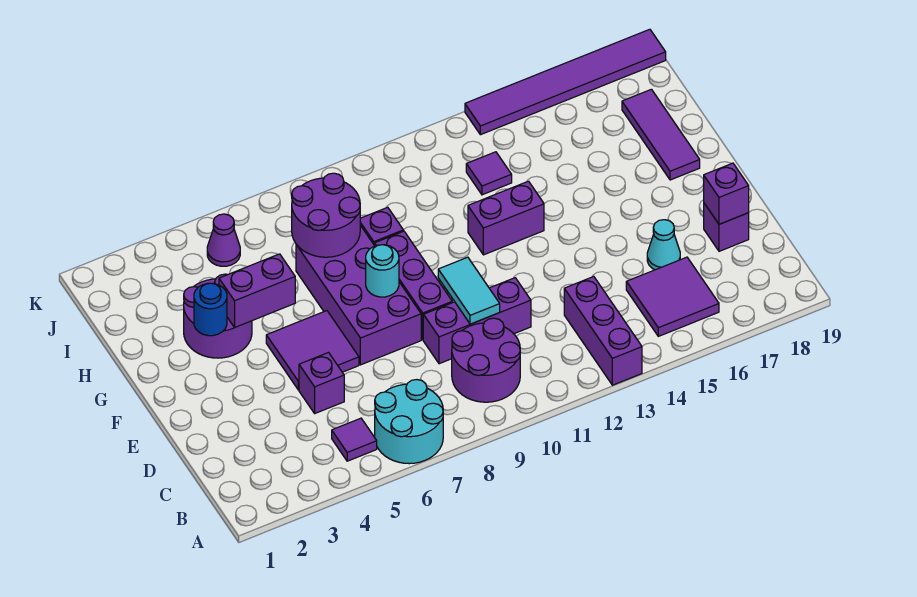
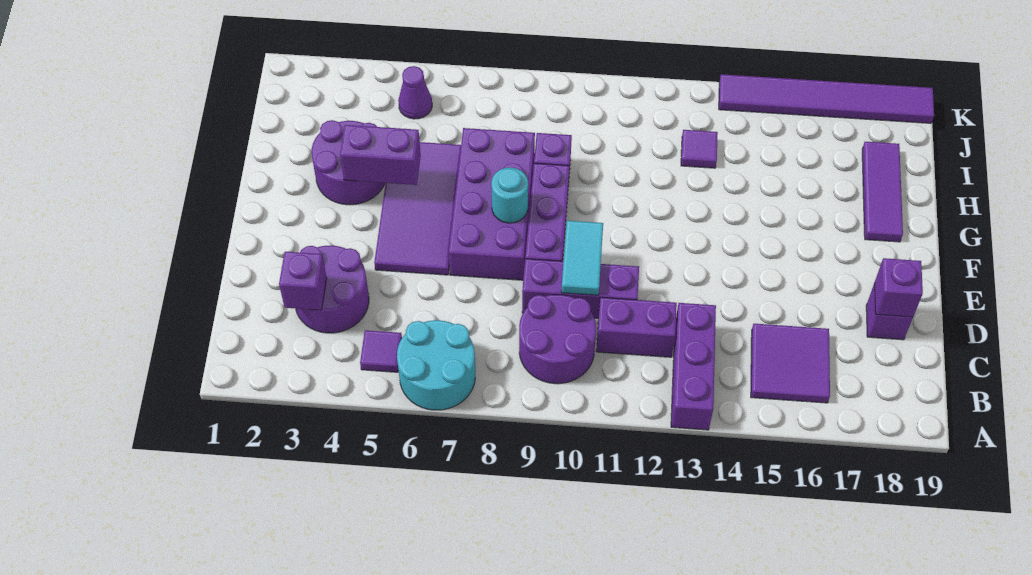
purple brick D5 level 1 -> purple brick C3 level 2
cyan cone D16 level 1 -> none
purple tile E5:F6 level 1 -> purple tile E5:H6 level 1
blue round brick G3 level 2 -> none
purple brick G12:G13 level 1 -> purple brick C11:C12 level 1
purple round brick H7:I8 level 2 -> purple round brick C3:D4 level 1

